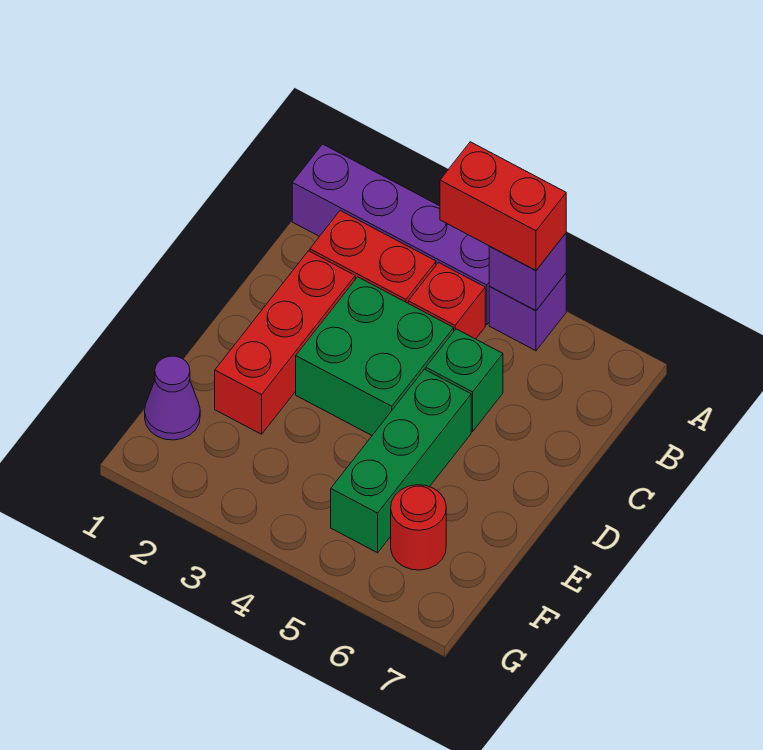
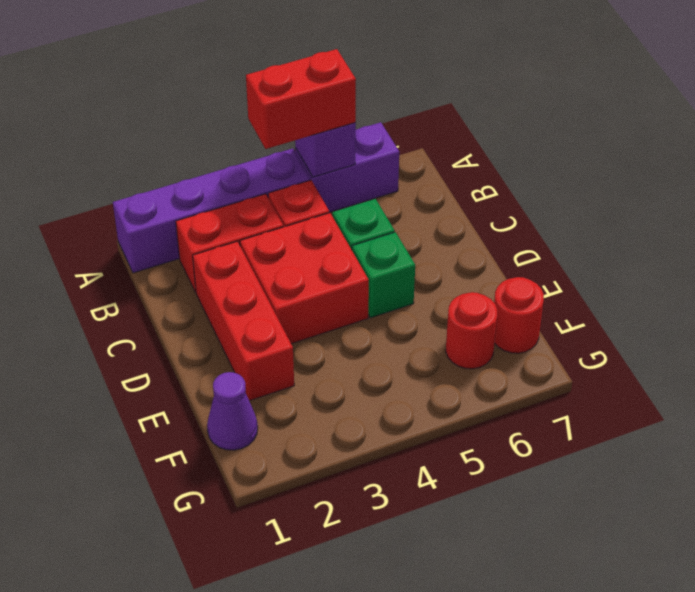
purple brick A5 level 1 -> purple brick A5:A6 level 1
green brick C3:D4 level 1 -> red brick C3:D4 level 1
green brick D5:F5 level 1 -> green brick D5 level 1
none -> red round brick F7 level 1

